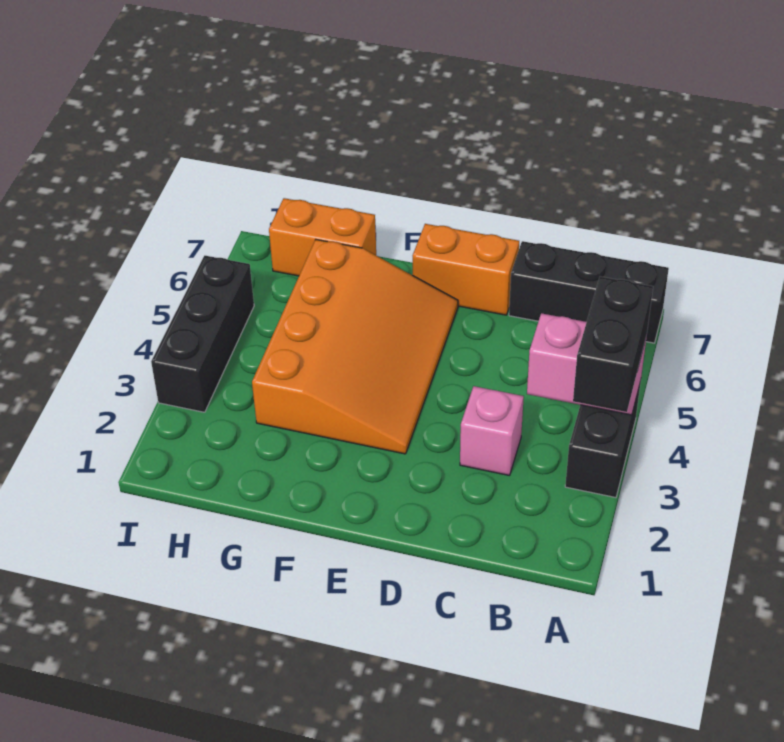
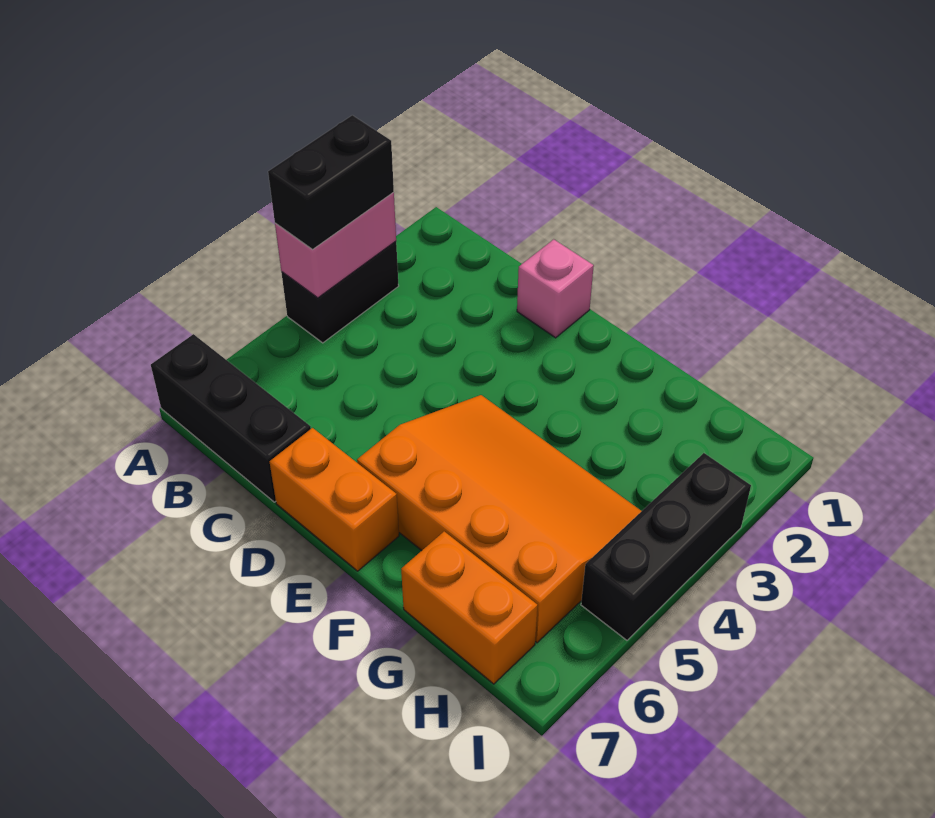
pink brick A4:B4 level 2 -> pink brick A3:A4 level 2
pink brick C3 level 1 -> pink brick D1 level 1
orange slope E3:G6 level 1 top G -> orange slope E4:H6 level 1 top 6

